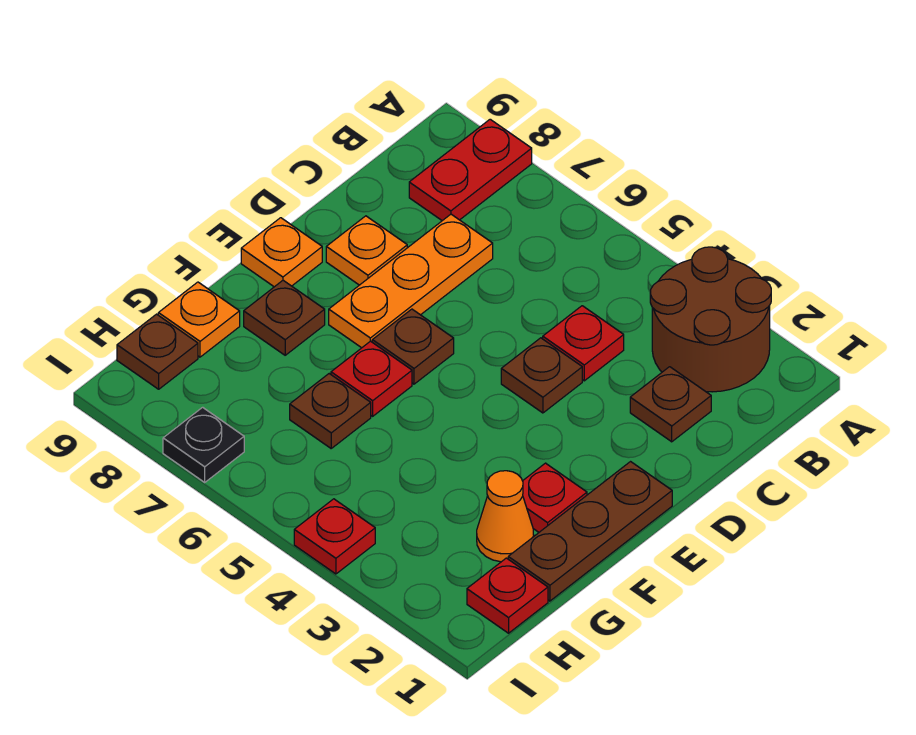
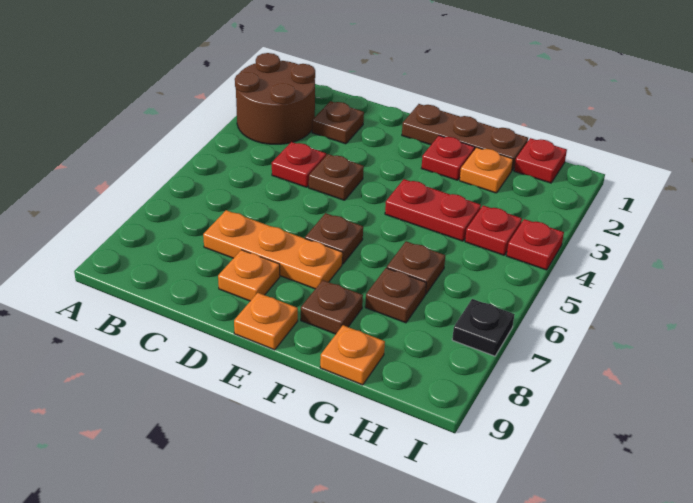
red plate A8:B8 level 1 -> red plate F4:G4 level 1
red plate F6 level 1 -> red plate H4 level 1
orange cone G2 level 1 -> orange plate G2 level 1
brown plate H9 level 1 -> brown plate G7 level 1

